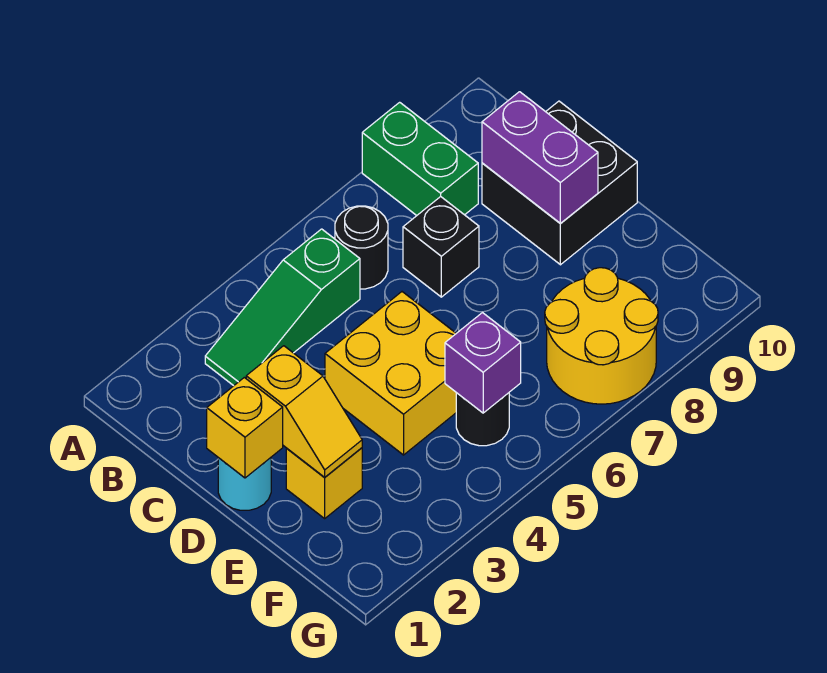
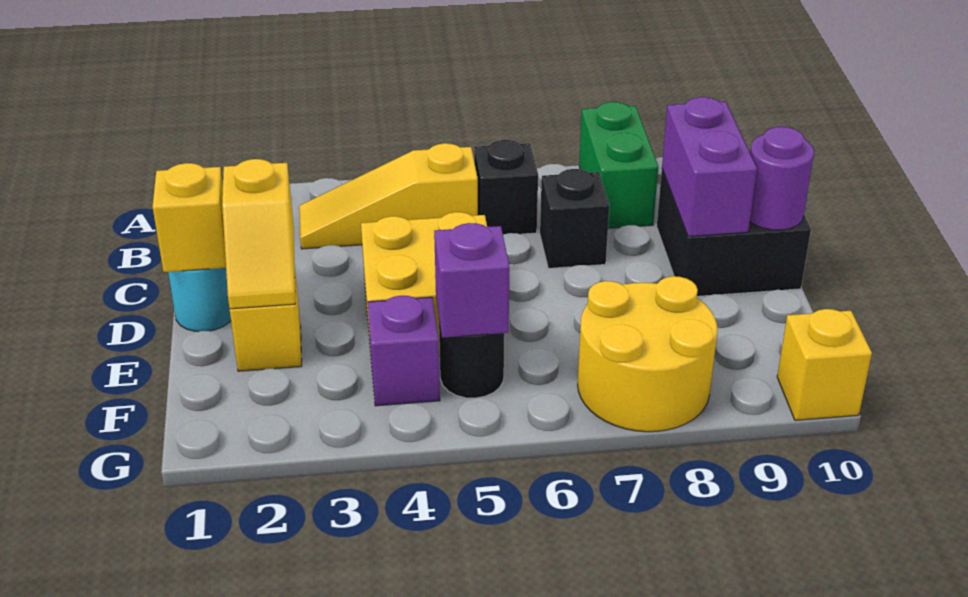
green slope B3:B5 level 1 top 5 -> yellow slope B3:B5 level 1 top 5
black round brick B6 level 1 -> black brick B6 level 1
none -> purple round brick D10 level 2
none -> purple brick F4 level 1
none -> yellow brick G10 level 1

